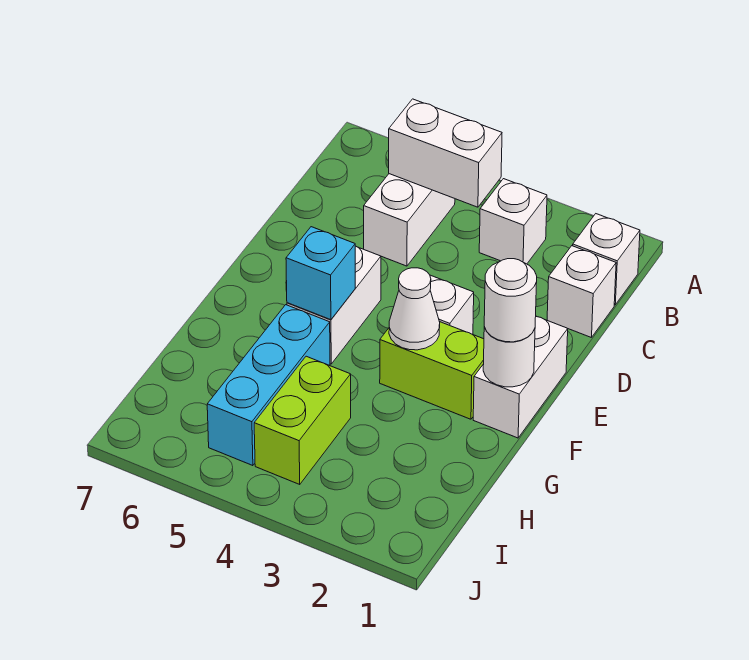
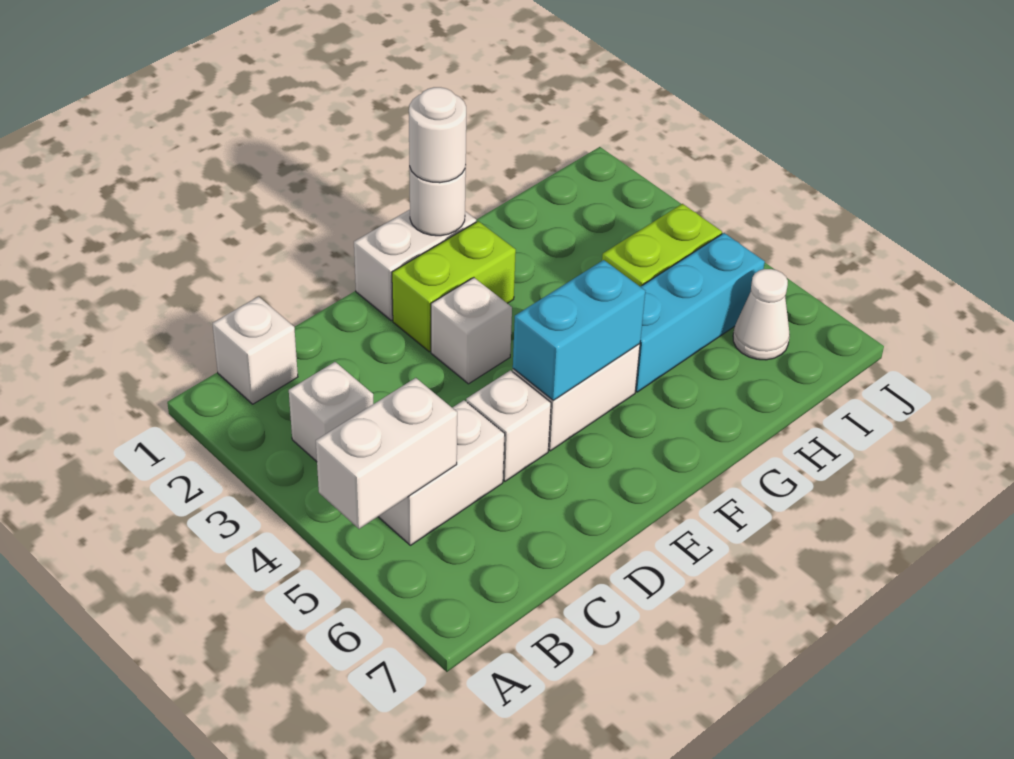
white brick B4:B5 level 2 -> white brick A5:B5 level 2
white brick C1 level 1 -> white brick D5 level 1
lime brick F2:F3 level 1 -> lime brick E2:F2 level 1
white cone F3 level 2 -> white cone I6 level 1
cyan brick F5 level 2 -> cyan brick E5:F5 level 2

